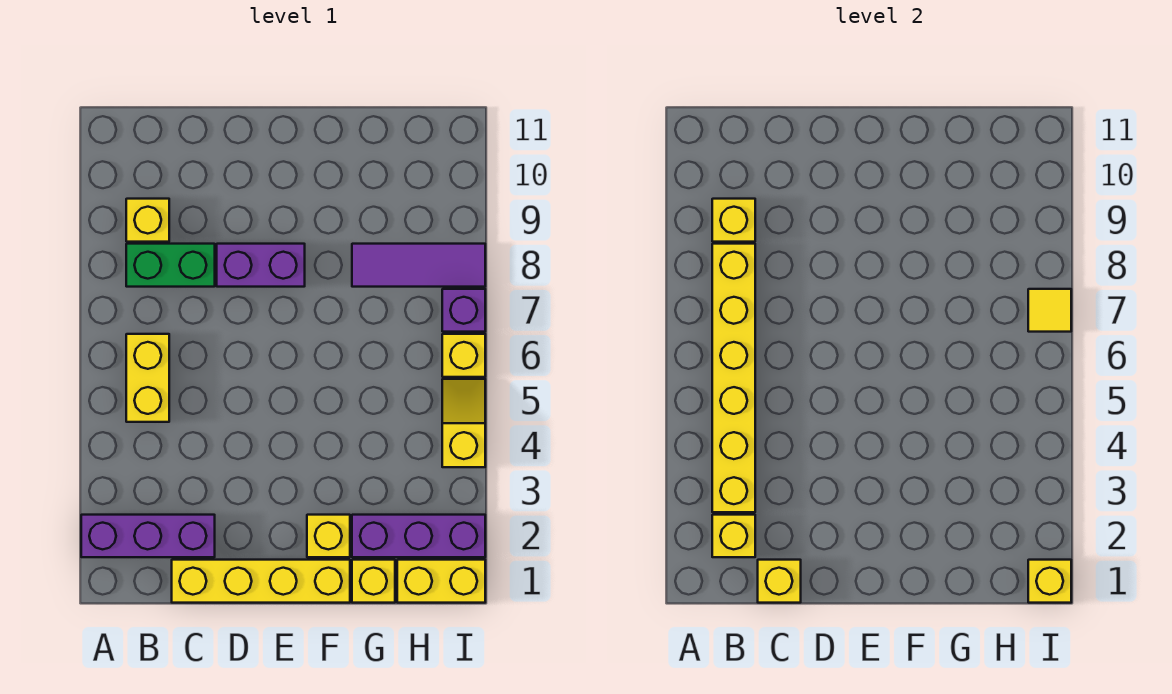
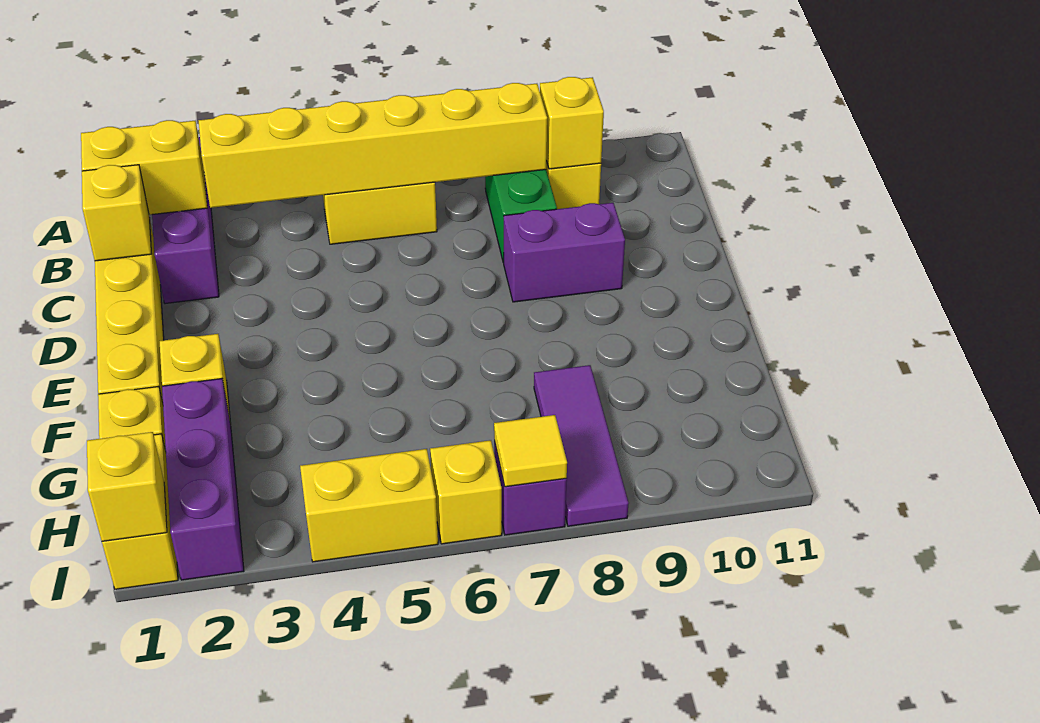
yellow brick B2 level 2 -> yellow brick B1:B2 level 2
purple brick D8:E8 level 1 -> purple brick D8:D9 level 1
yellow slope I4:I5 level 1 top 4 -> yellow brick I4:I5 level 1

